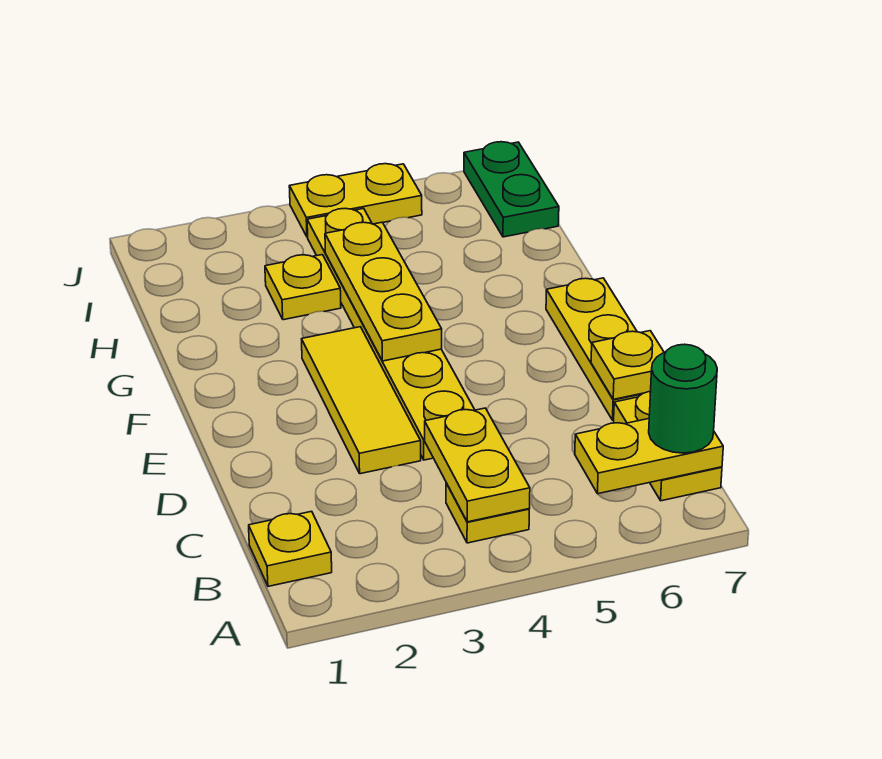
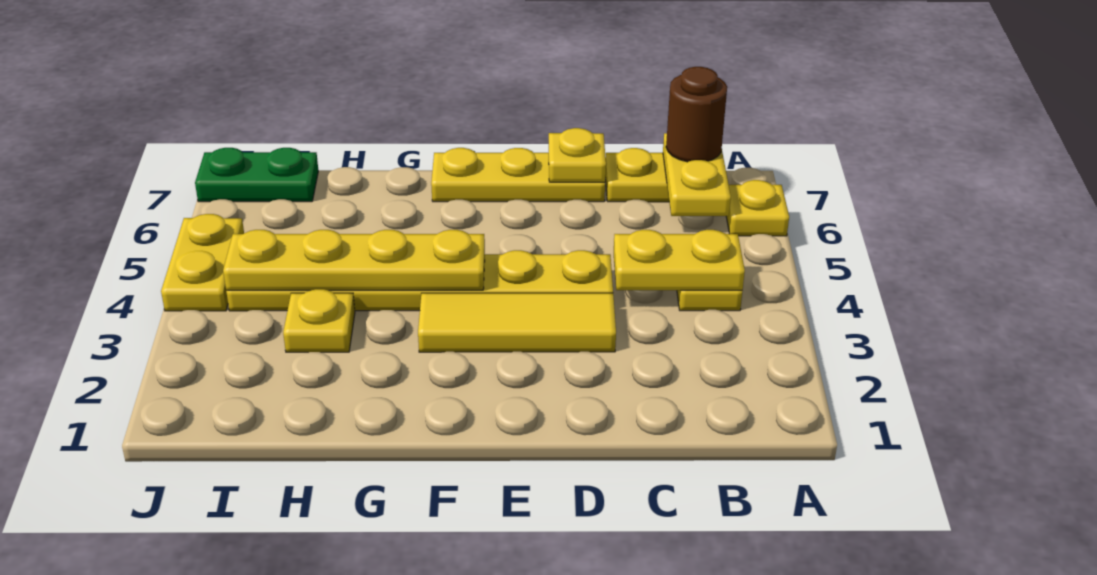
yellow plate B1 level 1 -> yellow plate A6 level 1
green round brick B7 level 3 -> brown round brick B7 level 3
yellow plate F4:H4 level 2 -> yellow plate F4:I4 level 2

